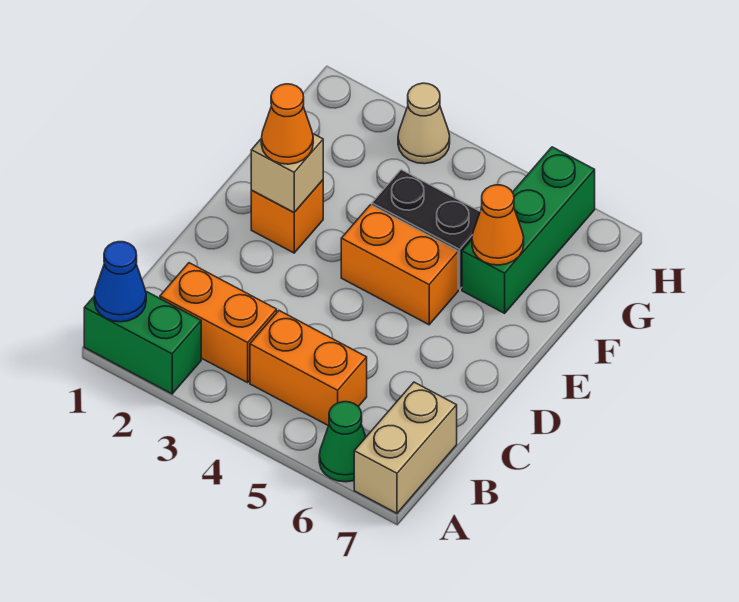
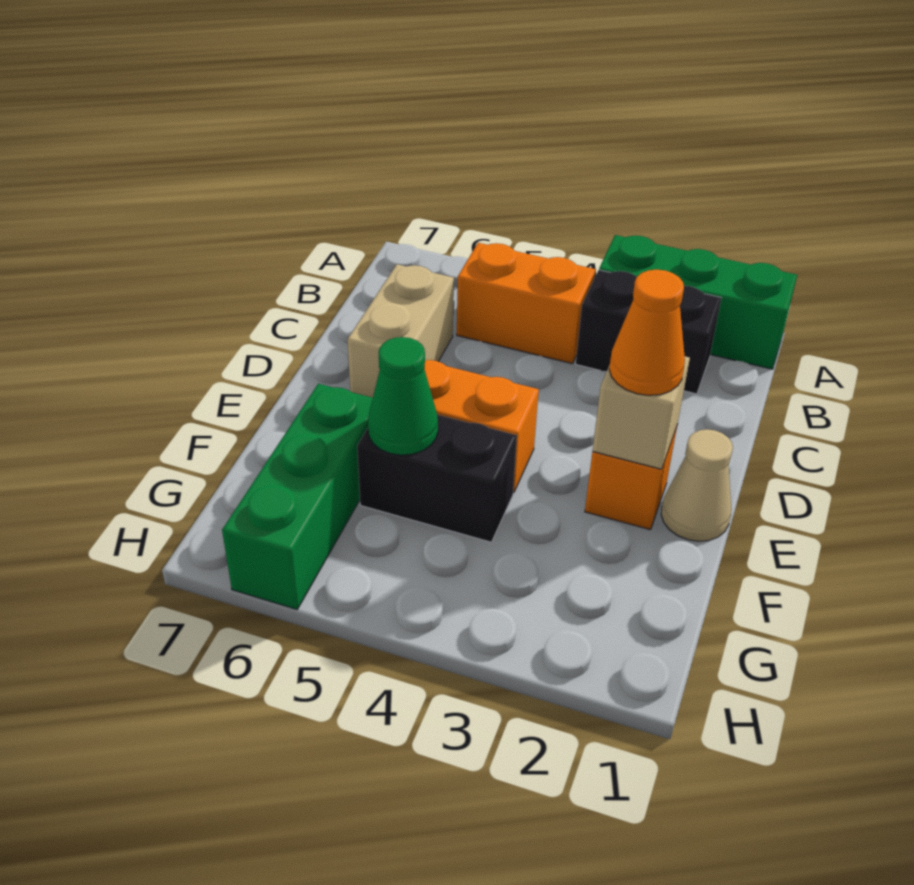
green brick A1:A2 level 1 -> green brick A1:A3 level 1
blue cone A1 level 2 -> none
green cone A6 level 1 -> green cone F5 level 2
tan brick A7:B7 level 1 -> tan brick C6:D6 level 1
orange brick B2:B3 level 1 -> black brick B2:B3 level 1
orange cone F6 level 2 -> none
tan cone H3 level 1 -> tan cone E1 level 1

